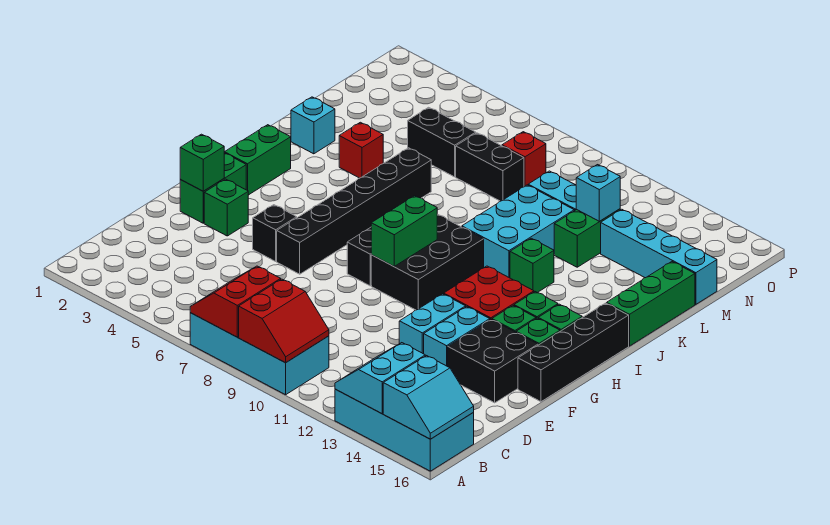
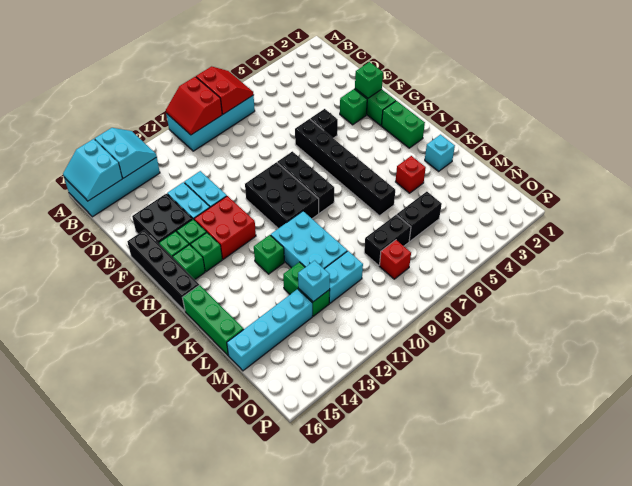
green brick G9:H9 level 2 -> none

